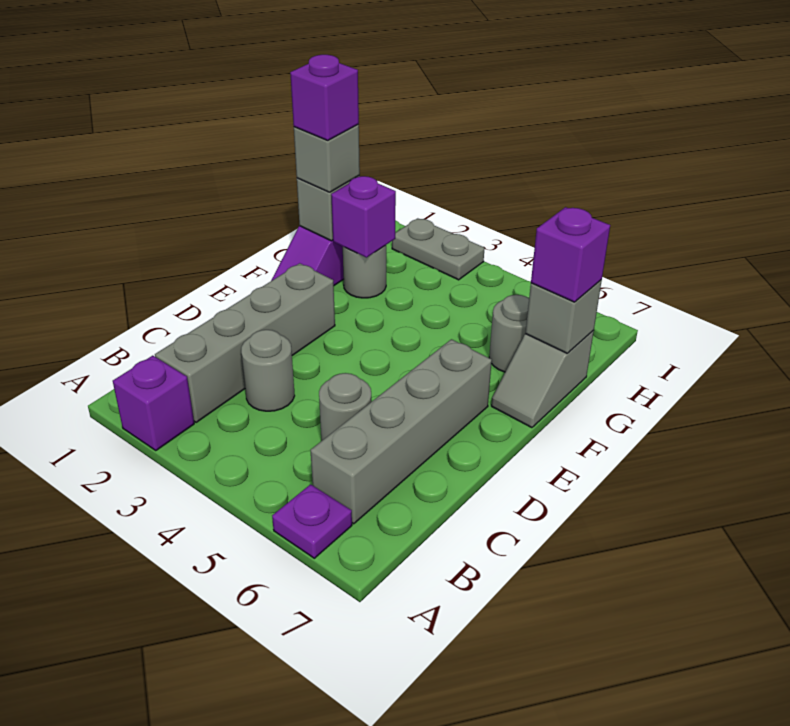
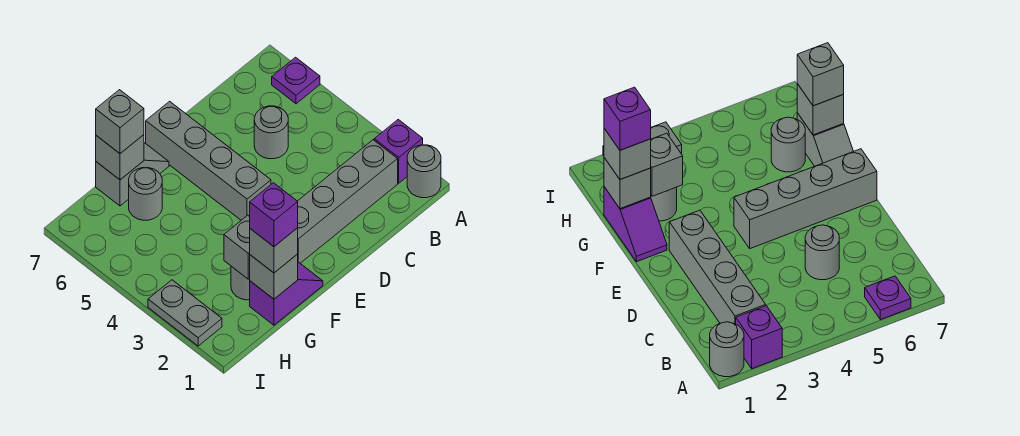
grey brick B6:E6 level 1 -> grey brick E4:E7 level 1
grey round brick C3 level 1 -> grey round brick A1 level 1
purple brick G2 level 2 -> grey brick G2 level 2
purple brick G7 level 3 -> grey brick G7 level 3

